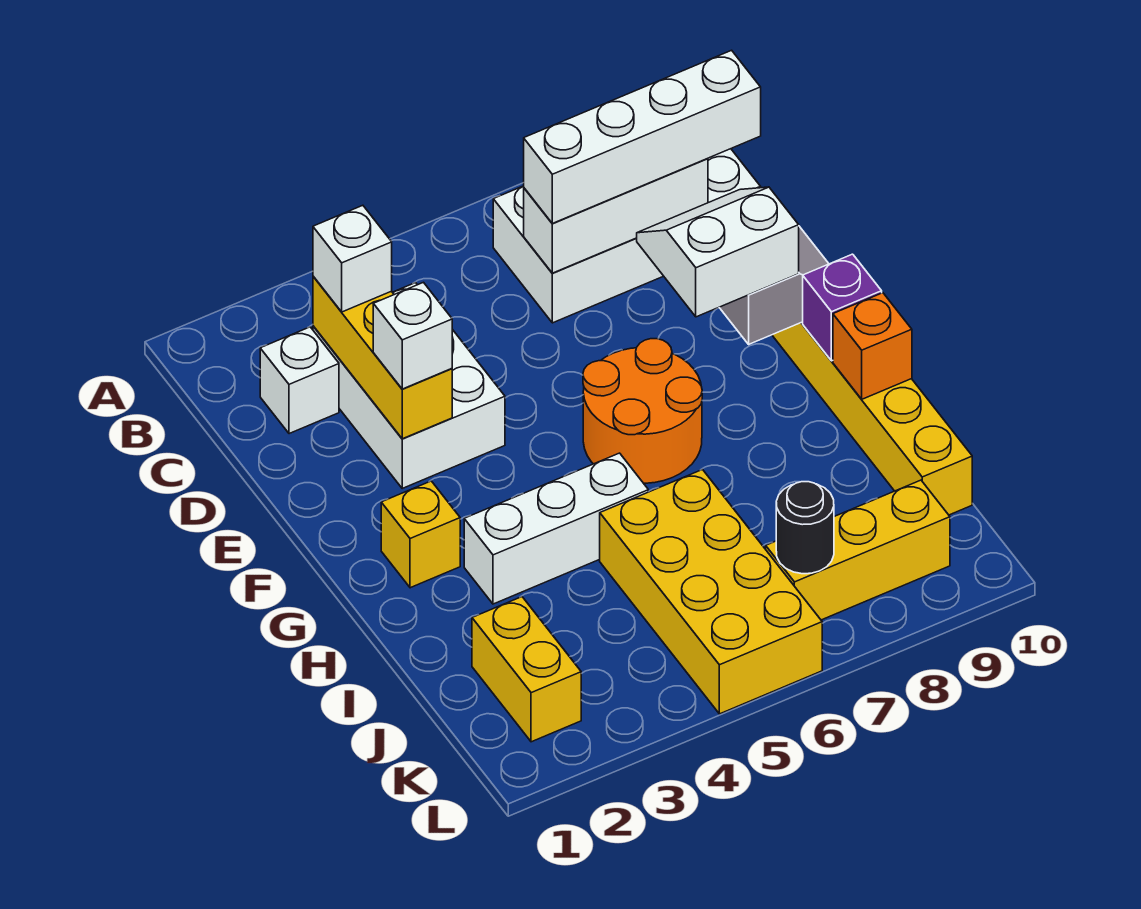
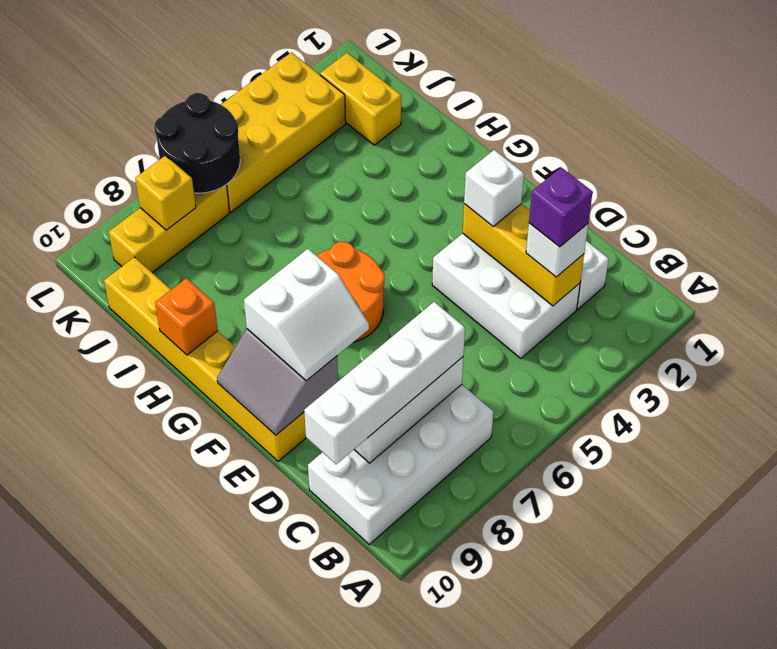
yellow brick G2 level 1 -> yellow brick K8 level 2
purple brick G10 level 2 -> purple brick C3 level 4
white brick H3:H5 level 1 -> none
yellow brick I5:L6 level 1 -> yellow brick K3:L6 level 1
black round brick K7 level 2 -> black round brick K6:L7 level 2

